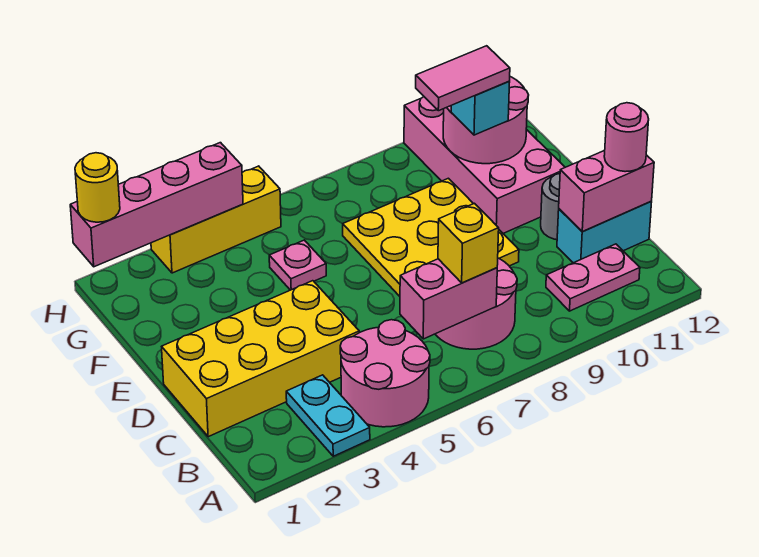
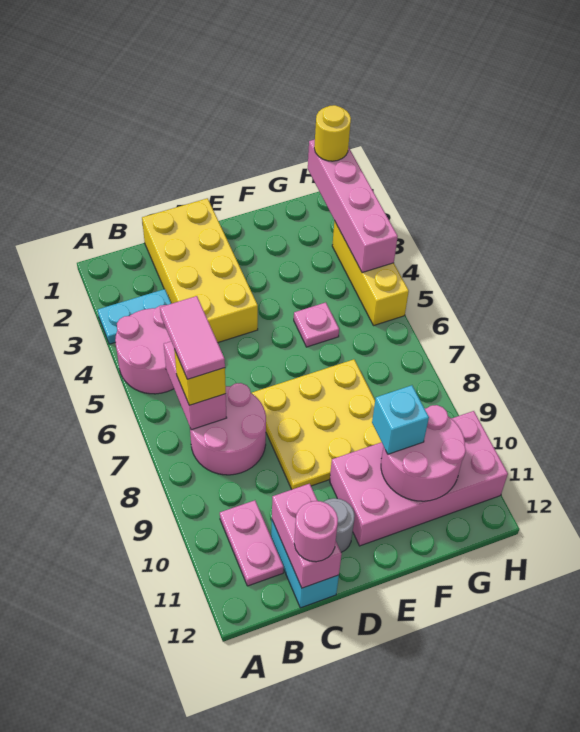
pink tile F9:F10 level 4 -> pink tile B6:B7 level 4

